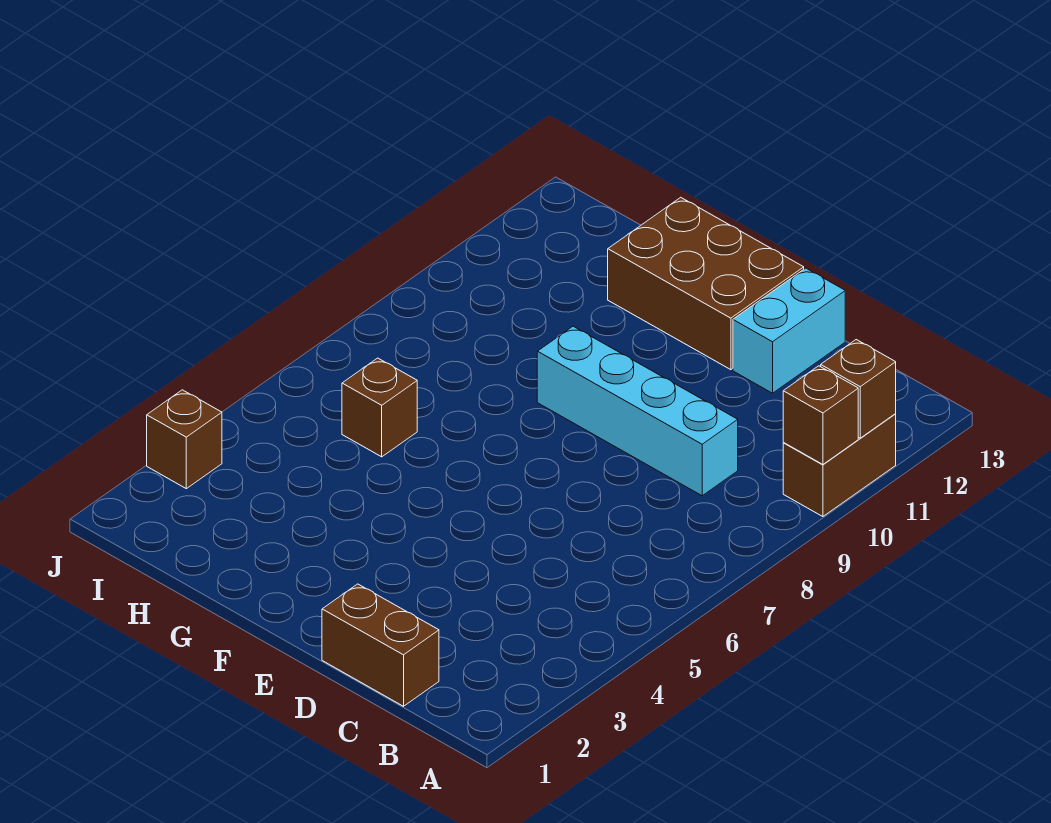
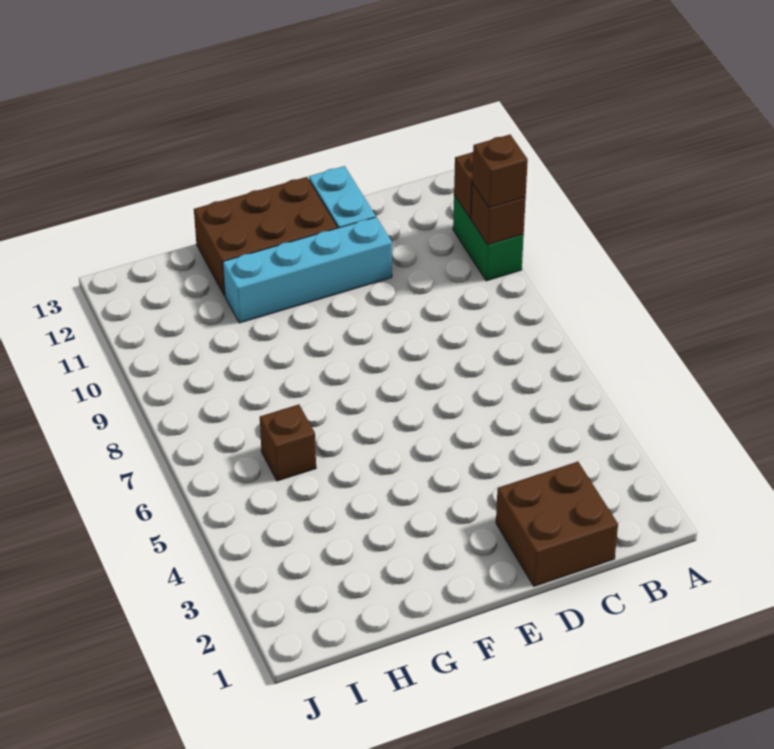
brown brick A10:A11 level 1 -> green brick A10:A11 level 1
brown brick C1:D1 level 1 -> brown brick C1:D2 level 1
cyan brick C9:F9 level 1 -> cyan brick D11:G11 level 1
brown brick J3 level 1 -> brown brick A10 level 3

